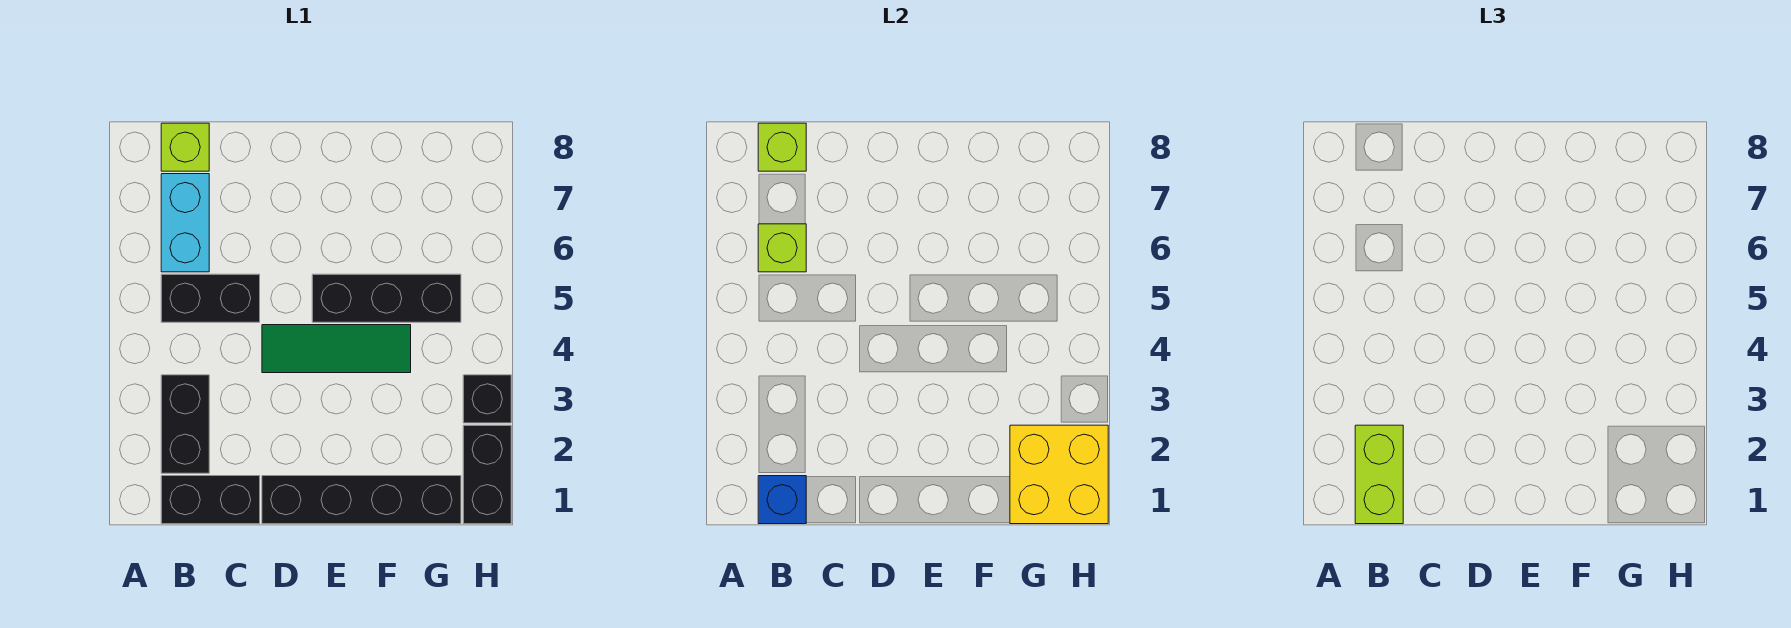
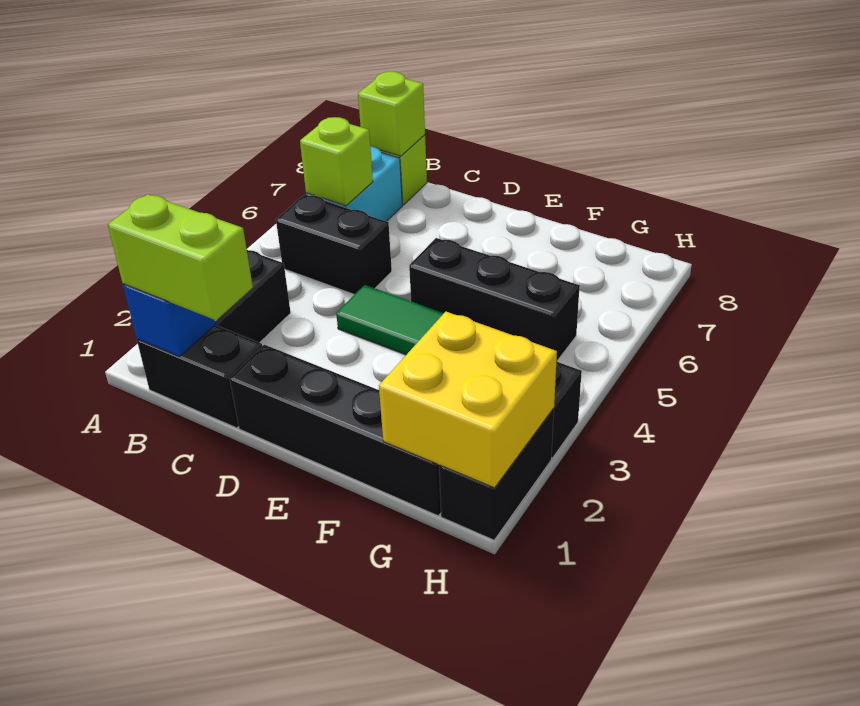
lime brick B1:B2 level 3 -> lime brick B1:C1 level 3

